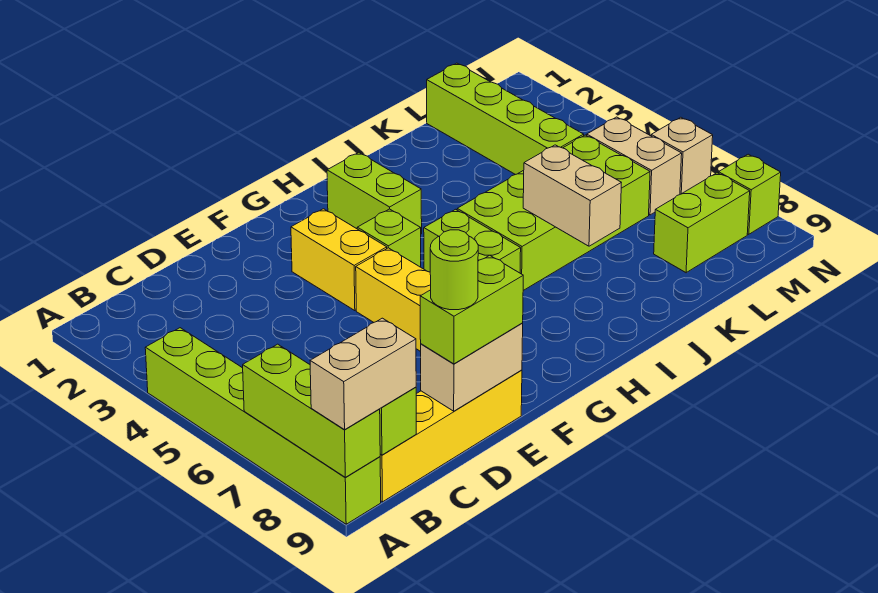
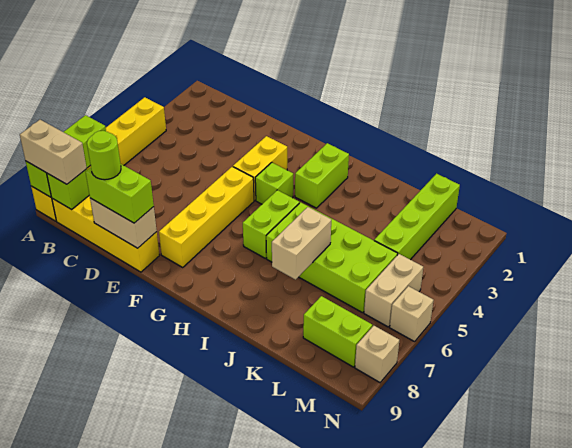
lime brick A4:A9 level 1 -> yellow brick A4:A9 level 1
lime brick N8 level 1 -> tan brick N8 level 1

